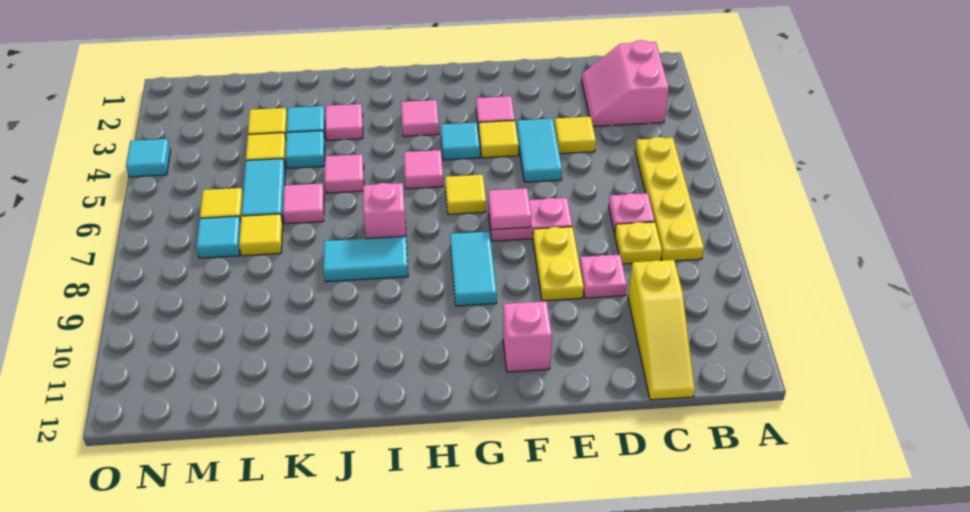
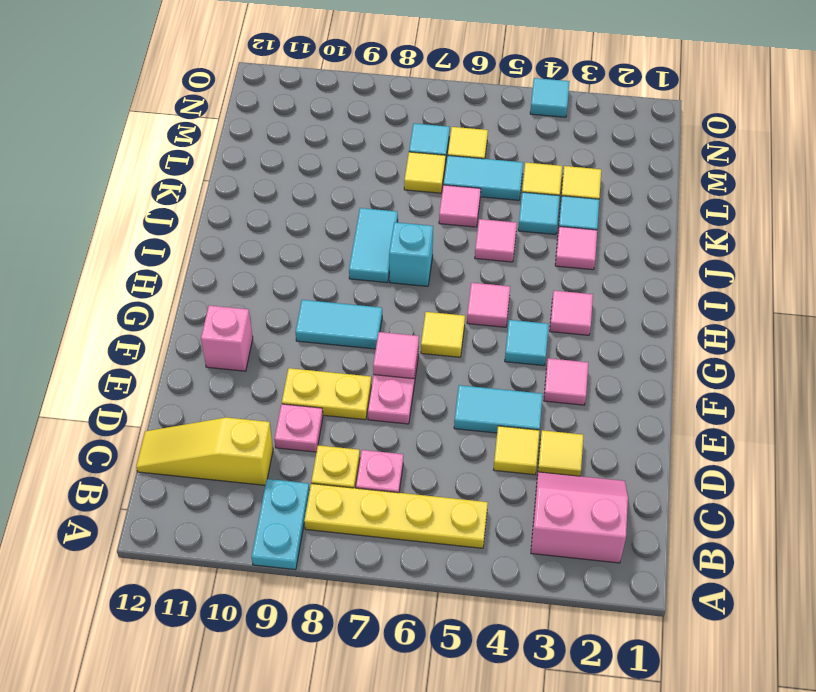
none -> cyan plate A9:B9 level 1
yellow tile F4 level 1 -> yellow tile D3 level 1
pink brick I7 level 1 -> cyan brick I7 level 1

